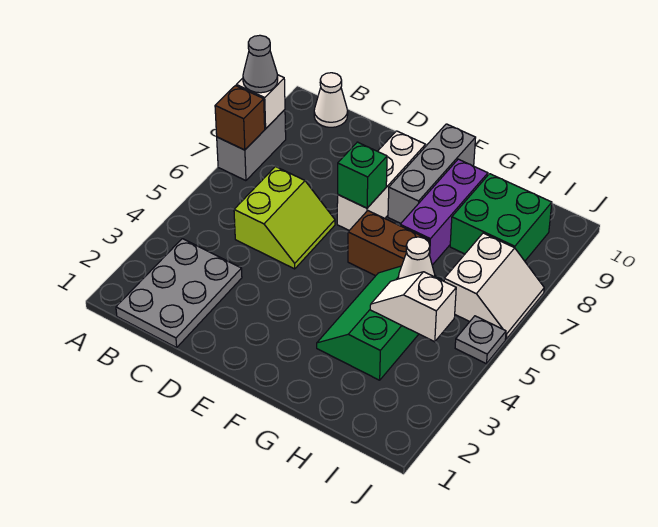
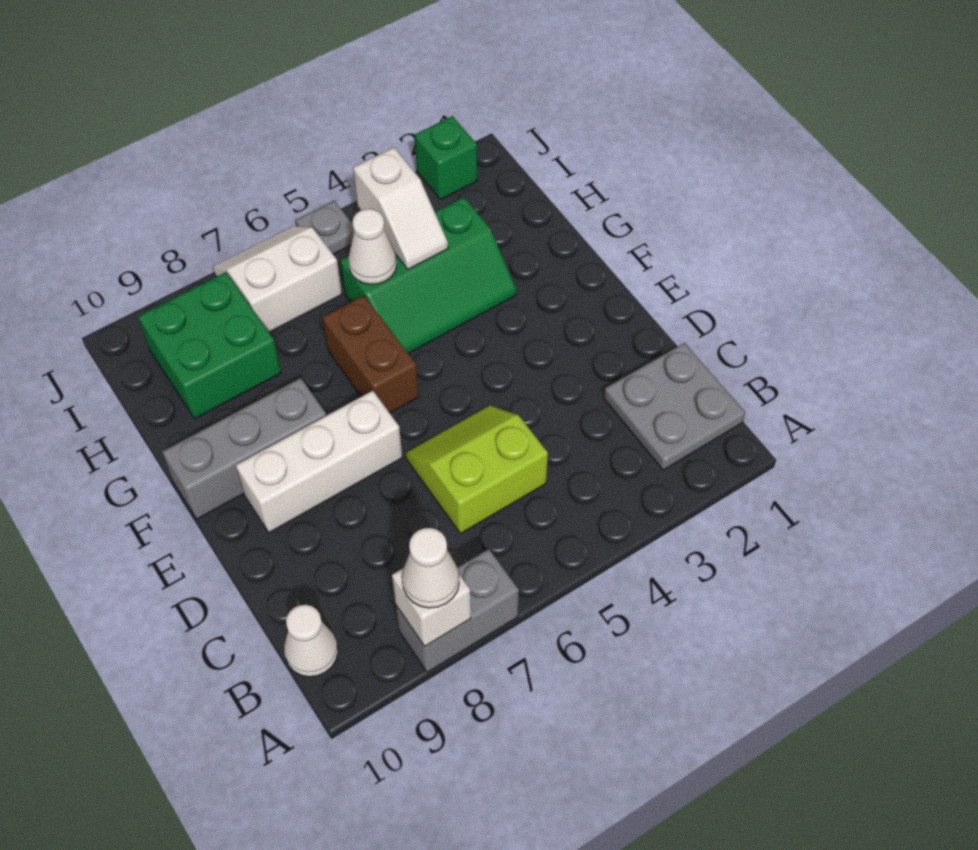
brown brick A7 level 2 -> none
grey cone A8 level 3 -> white cone A8 level 3
grey plate B1:C3 level 1 -> grey plate B1:C2 level 1
green brick E7 level 2 -> green brick J2 level 1
purple brick G7:G9 level 1 -> none

